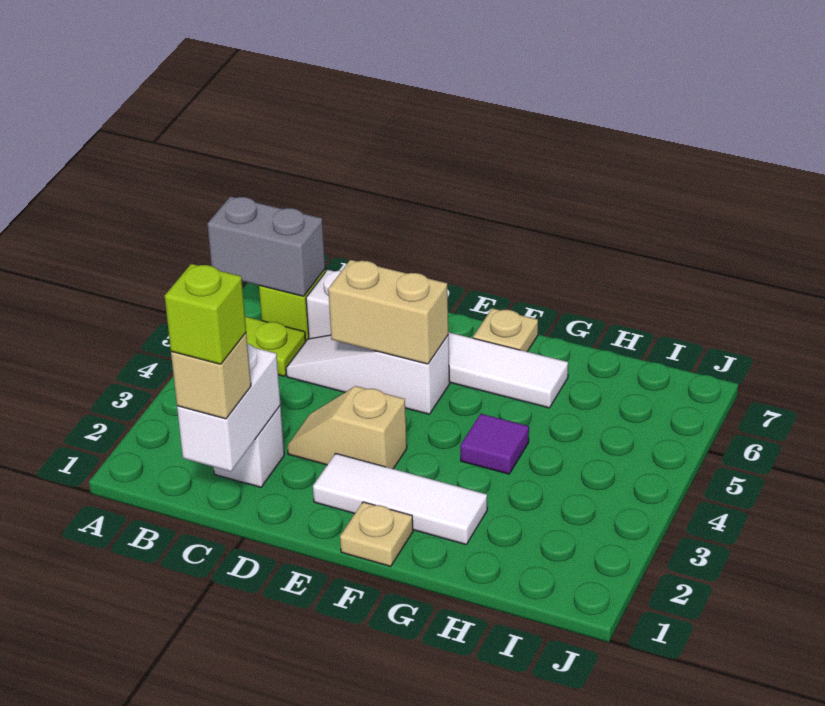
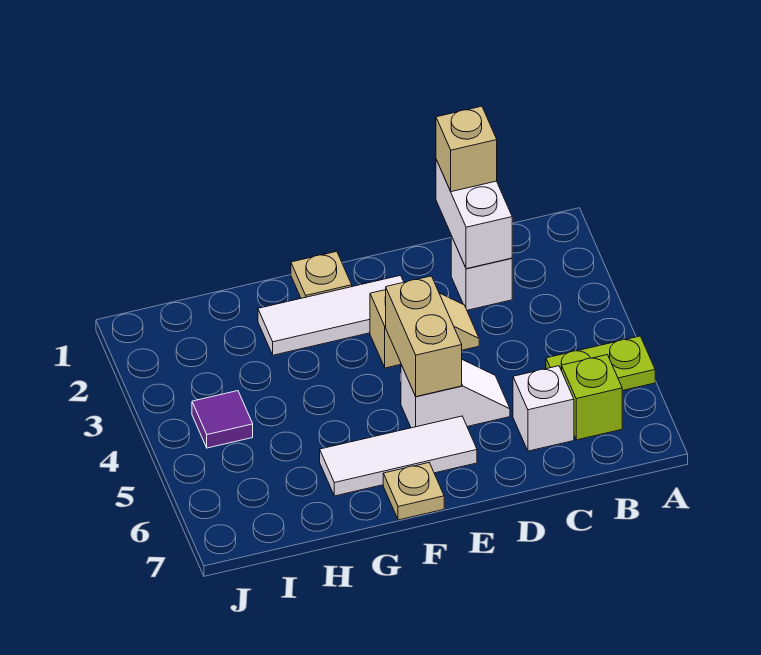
grey brick A6:B6 level 2 -> none
lime brick C1 level 4 -> none
white slope C5:E5 level 1 top E -> white slope D5:E5 level 1 top E
tan brick D5:E5 level 2 -> tan brick E4:E5 level 2
purple tile G4 level 1 -> purple tile I4 level 1

